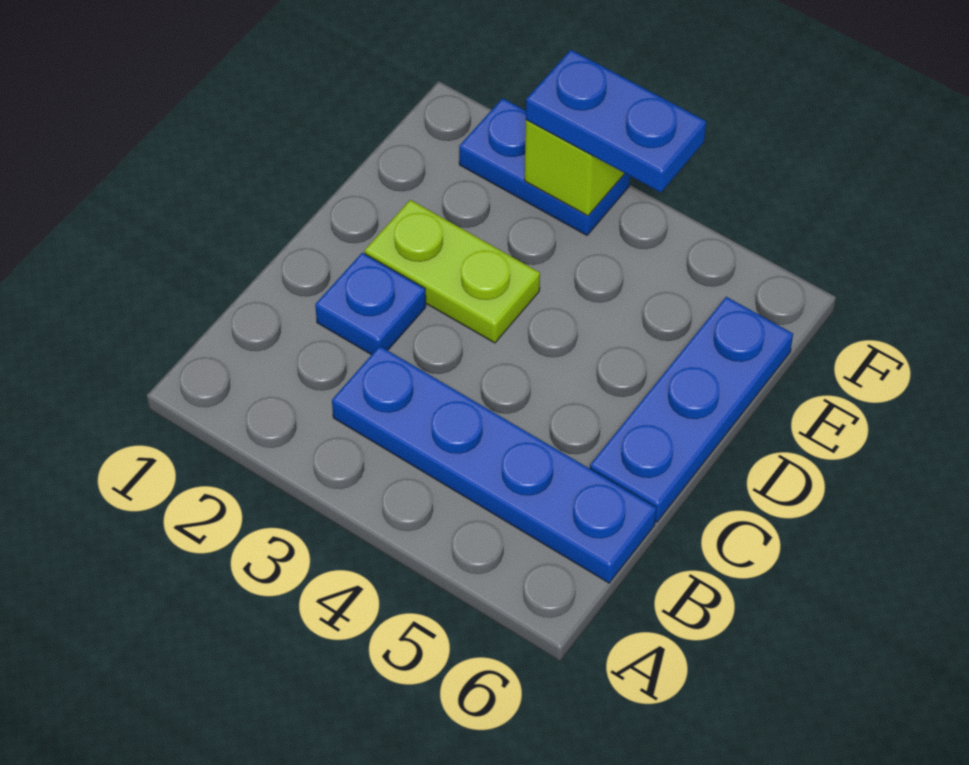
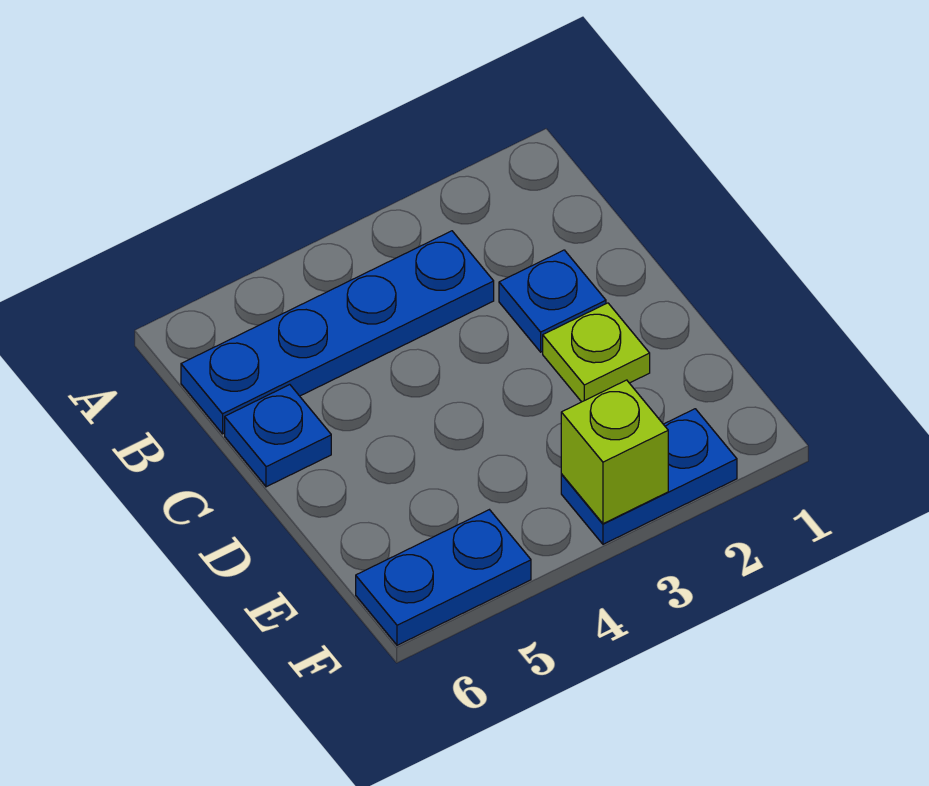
blue plate C6:E6 level 1 -> blue plate C6 level 1
lime plate D2:D3 level 1 -> lime plate D2 level 1
blue plate F3:F4 level 3 -> blue plate F5:F6 level 1

